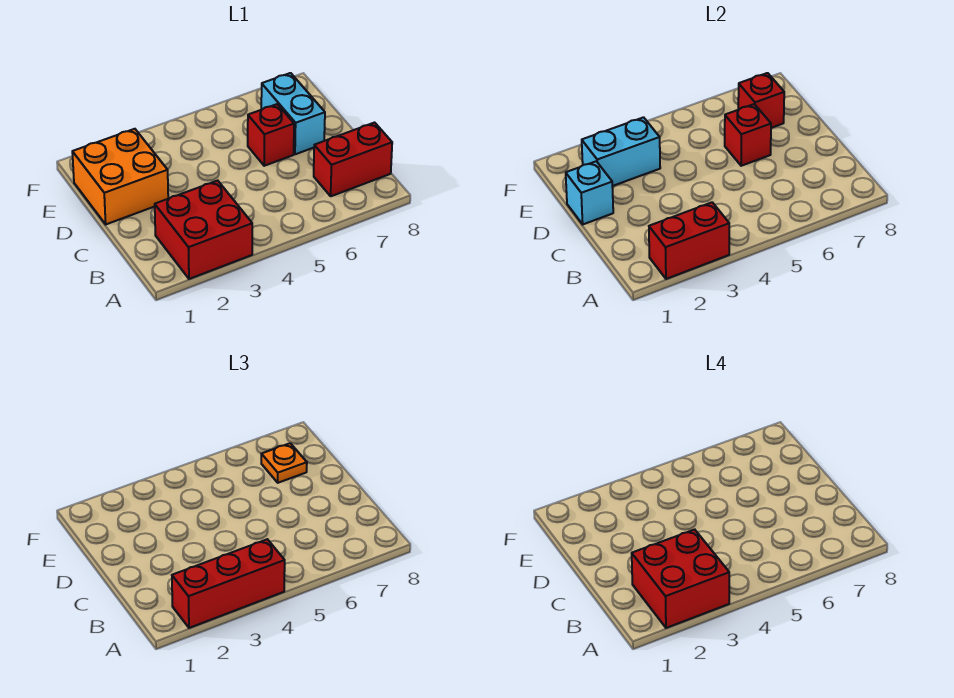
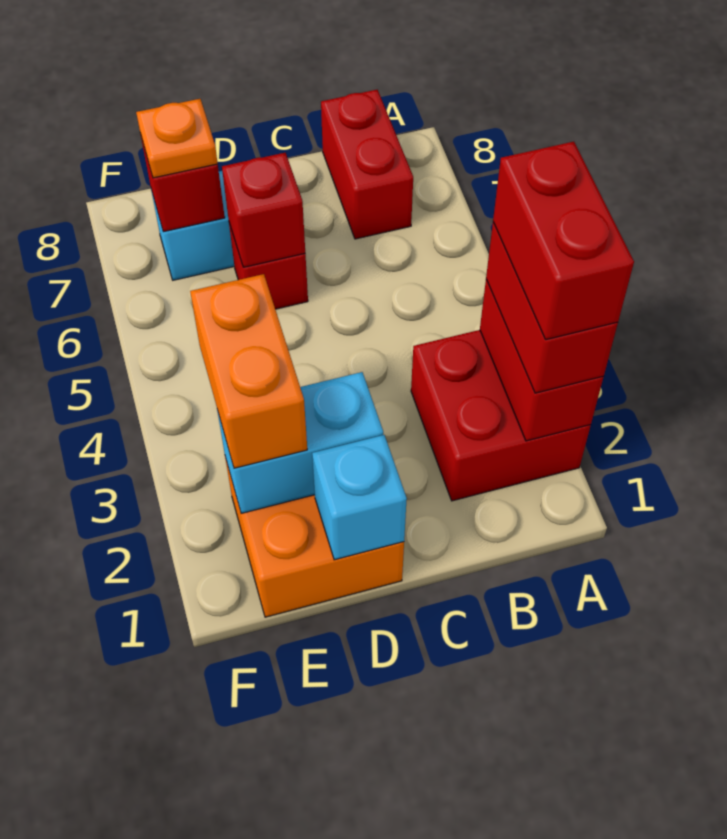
red brick A2:A4 level 3 -> red brick A2:A3 level 3
red brick A2:B3 level 4 -> red brick A2:A3 level 4
cyan brick E2:E3 level 2 -> cyan brick D2:E2 level 2
none -> orange brick E2:E3 level 3

